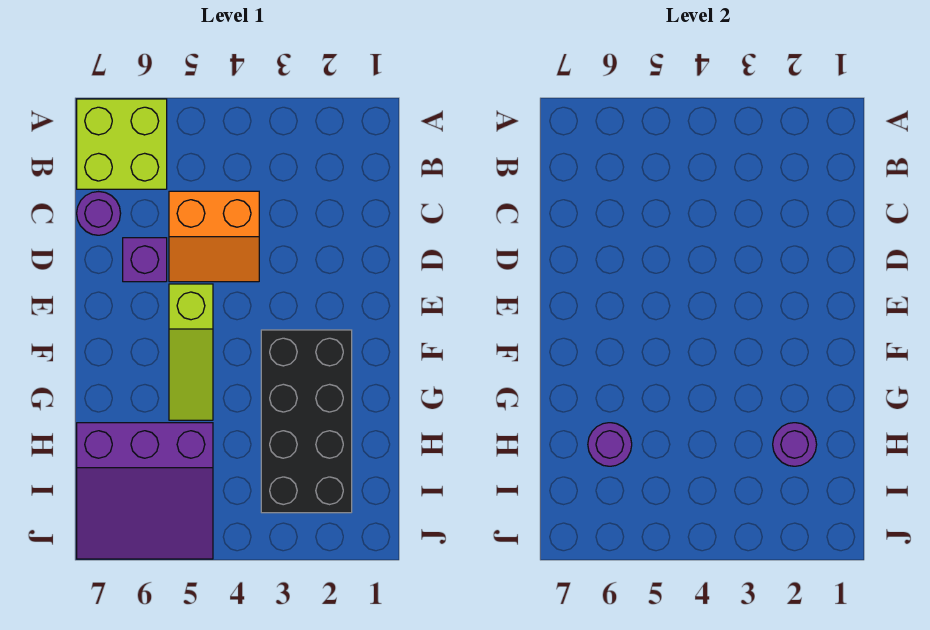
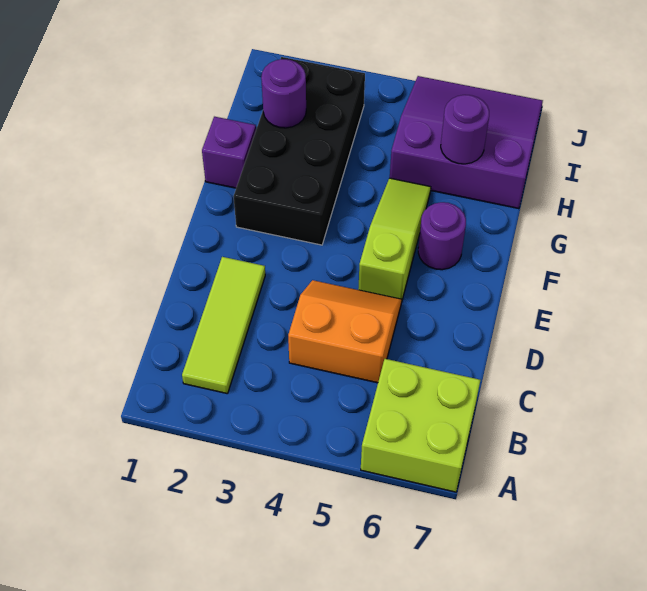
none -> lime tile B2:D2 level 1
purple round brick C7 level 1 -> purple round brick F6 level 1
purple brick D6 level 1 -> purple brick G1 level 1

